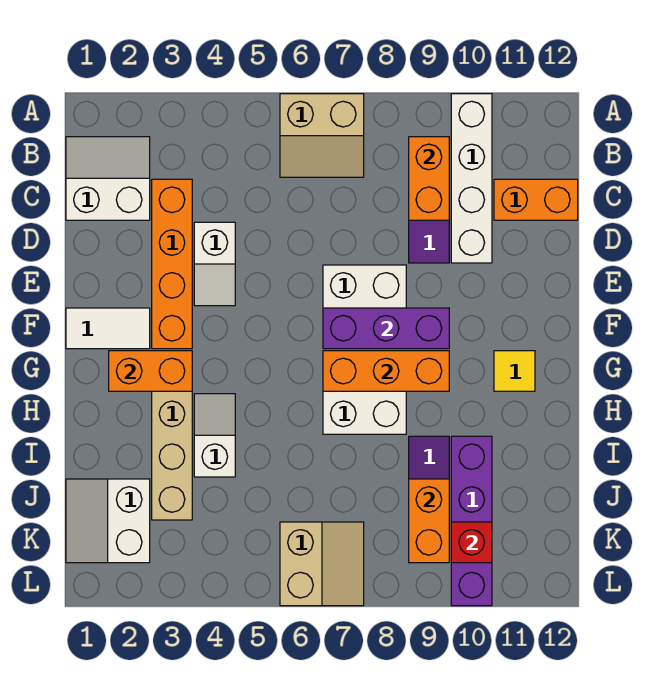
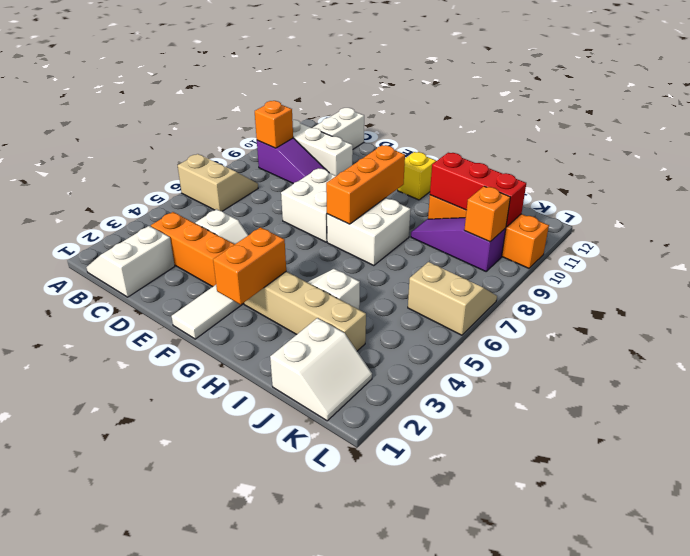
tan slope A6:B7 level 1 top A -> tan slope A6:B7 level 1 top 6
orange brick B9:C9 level 2 -> orange brick B9 level 2
orange brick C11:C12 level 1 -> white brick C11:C12 level 1
purple brick F7:F9 level 2 -> none
yellow tile G11 level 1 -> yellow brick G11 level 1
purple brick I10:L10 level 1 -> orange brick I10:L10 level 1
white slope J1:K2 level 1 top 2 -> white slope J1:K2 level 1 top J
orange brick J9:K9 level 2 -> orange brick K9 level 2
red brick K10 level 2 -> red brick I10:K10 level 2

